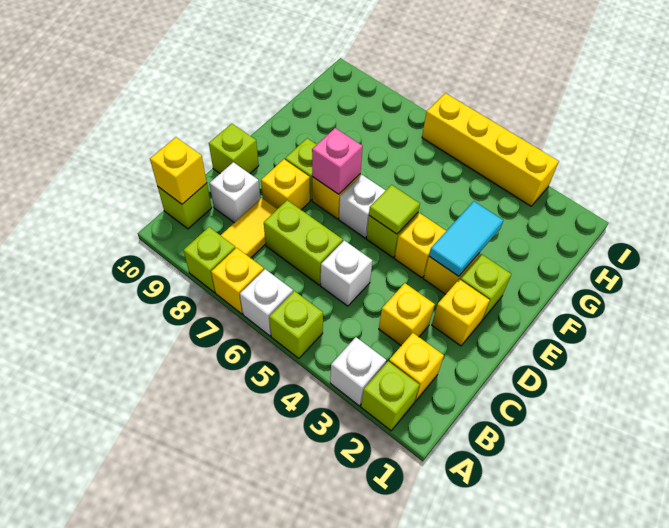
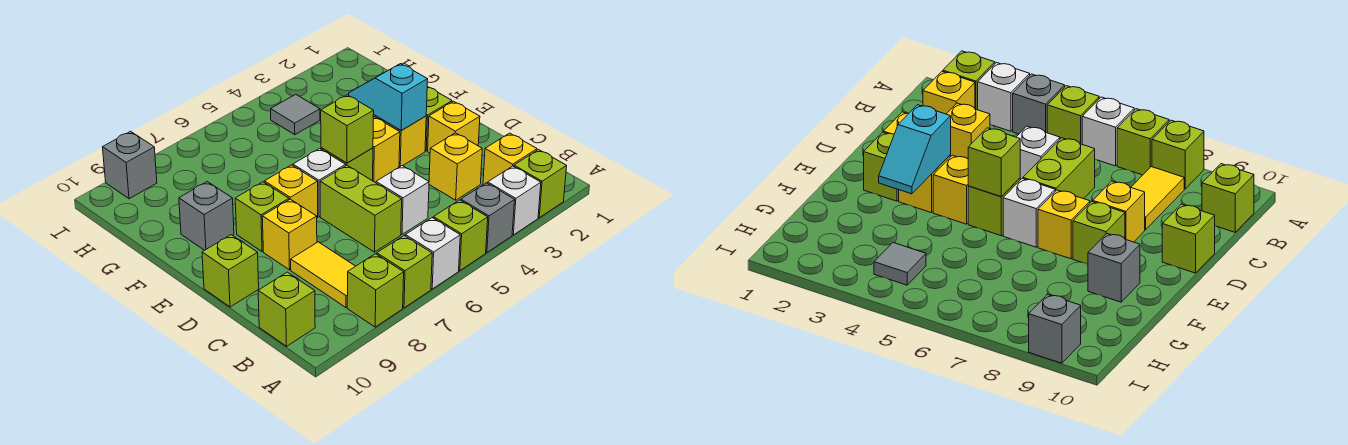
none -> grey brick A4 level 1
yellow brick A7 level 1 -> lime brick A7 level 1
yellow brick B10 level 2 -> none
lime brick C6:C7 level 1 -> lime brick C6:D6 level 1
white brick C9 level 1 -> none
cyan tile E3:F3 level 2 -> cyan slope E3:F3 level 2 top E
lime tile E5 level 2 -> lime brick E5 level 2
pink brick E7 level 2 -> none
none -> grey brick F9 level 1
none -> grey tile H4 level 1
yellow brick I3:I6 level 1 -> none
none -> grey brick I9 level 1

